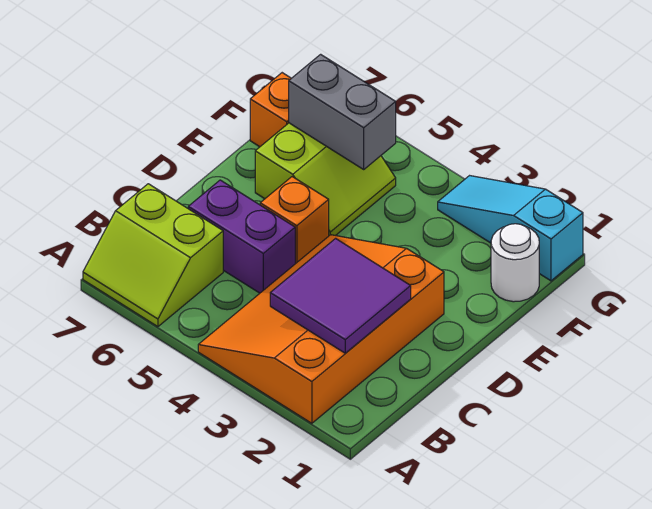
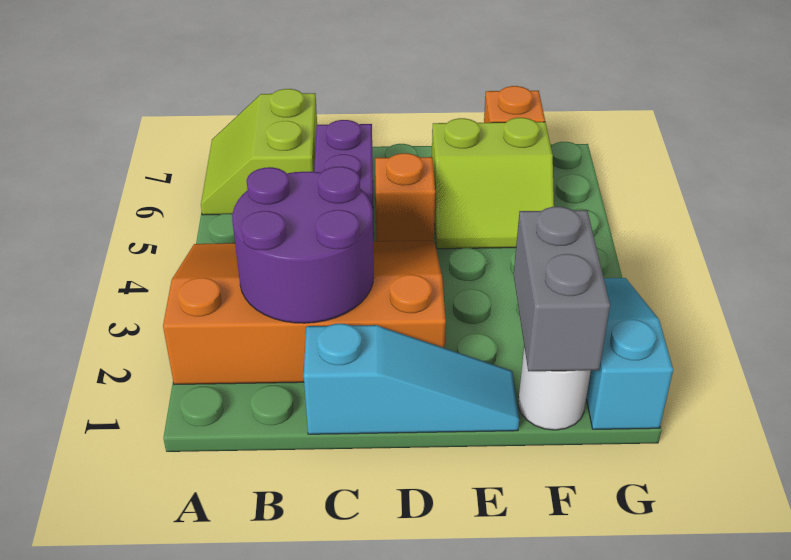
purple tile B2:C3 level 2 -> purple round brick B2:C3 level 2
none -> cyan slope C1:E1 level 1 top C
grey brick F5:F6 level 2 -> grey brick F1:F2 level 2

